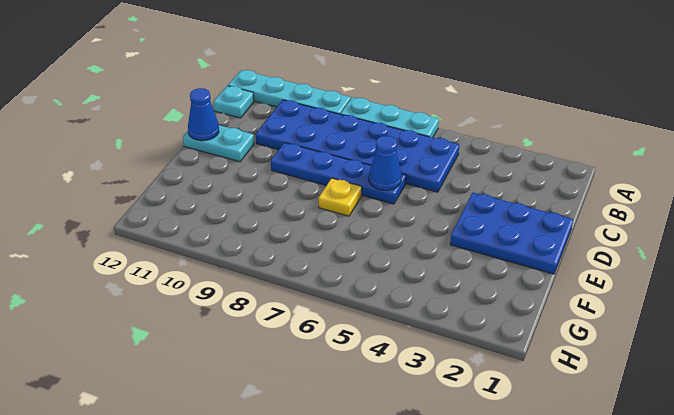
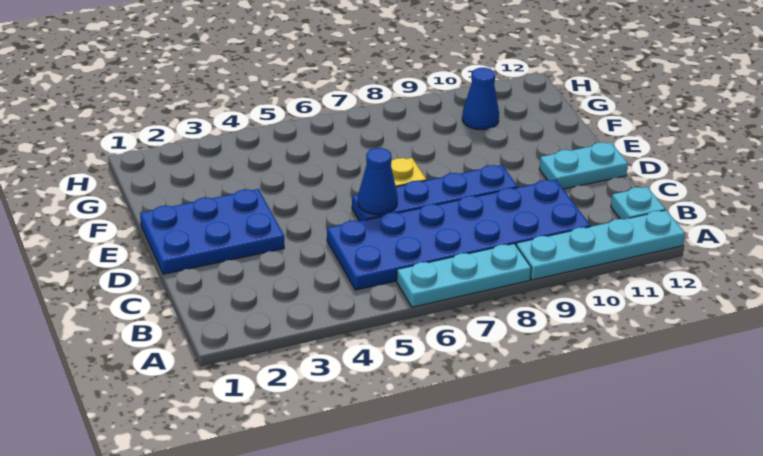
blue cone D12 level 2 -> blue cone G10 level 1

